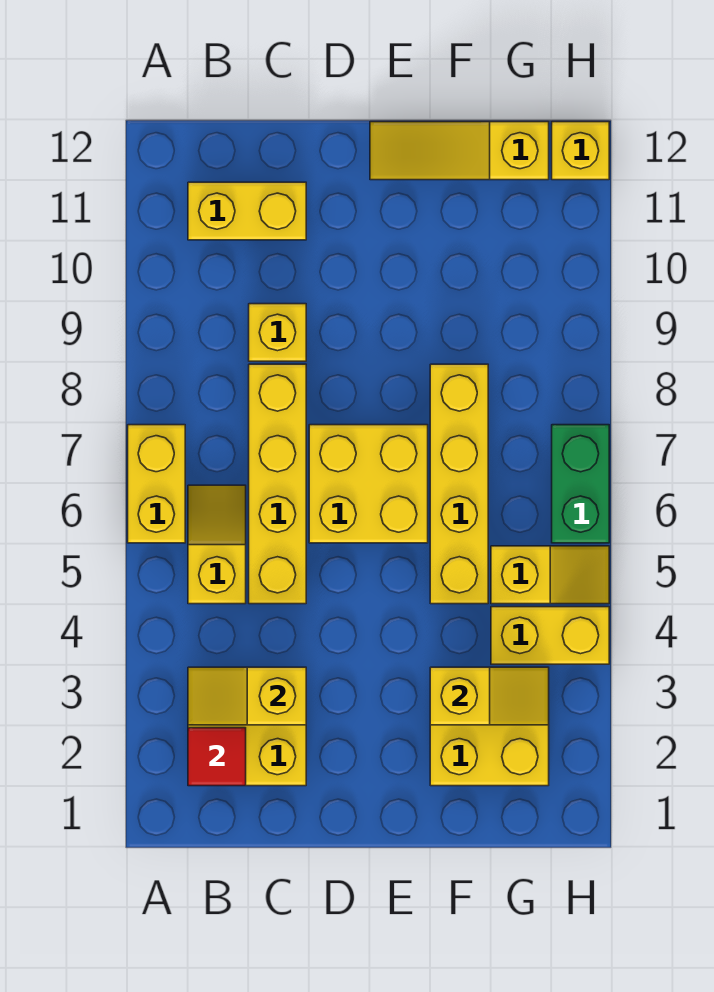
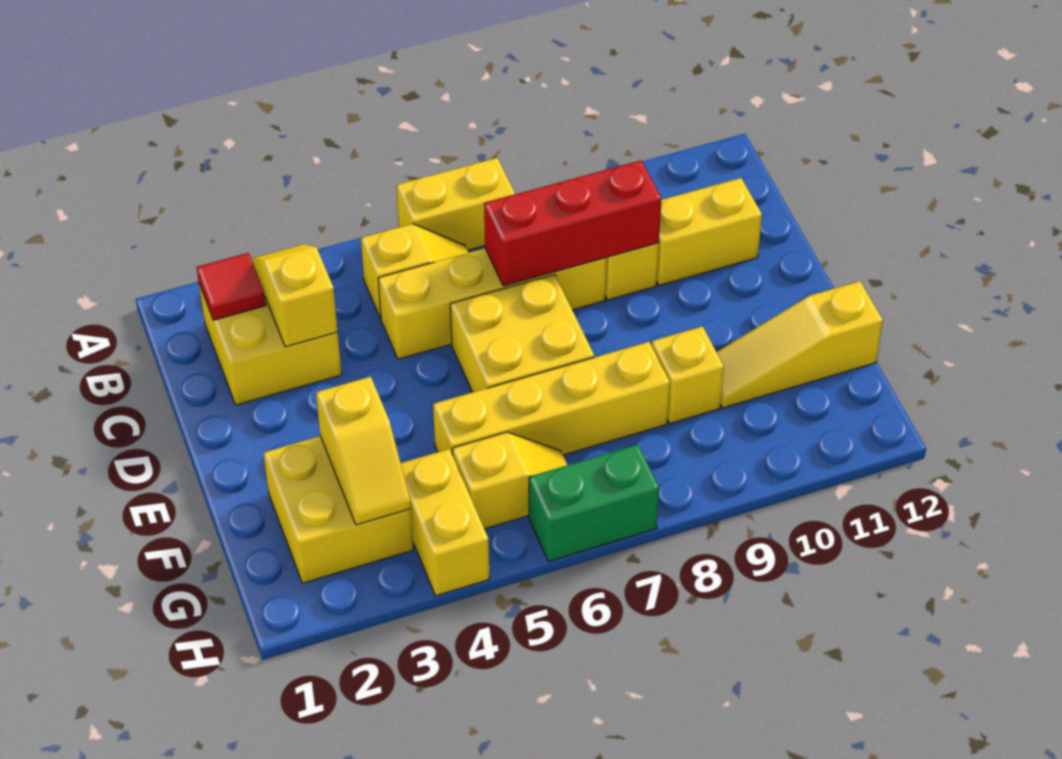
yellow brick B11:C11 level 1 -> yellow brick C10:C11 level 1
none -> red brick C7:C9 level 2
yellow slope E12:G12 level 1 top G -> yellow slope F10:F12 level 1 top 12
yellow slope G5:H5 level 1 top G -> yellow slope G5:G6 level 1 top 5
yellow brick H12 level 1 -> yellow brick F9 level 1

